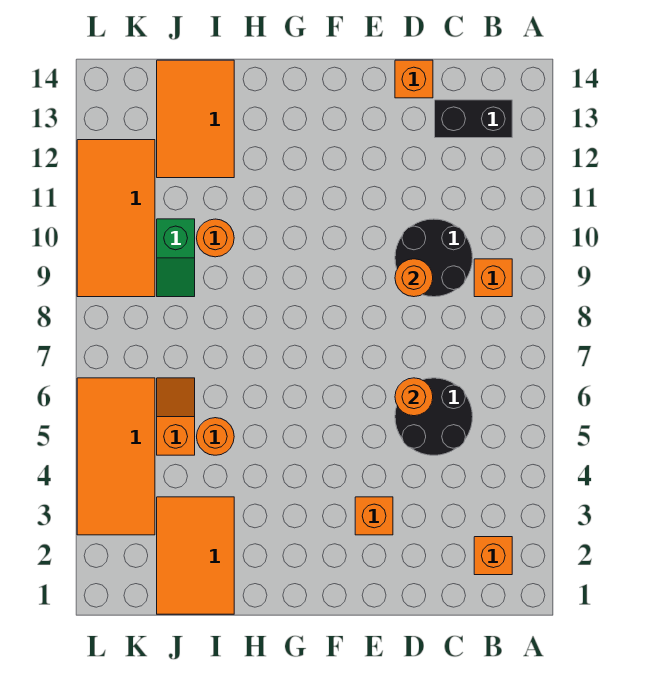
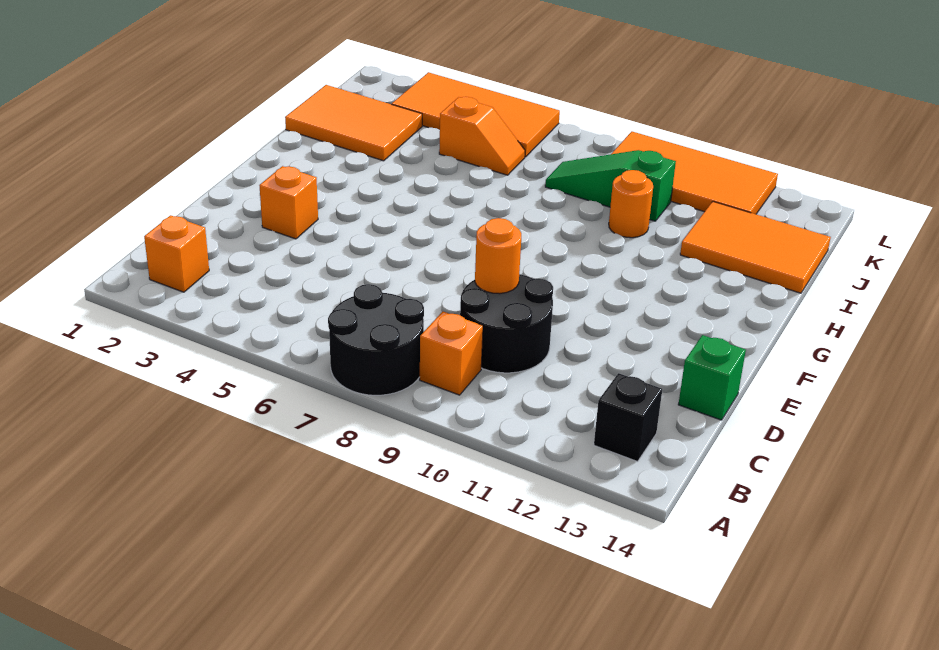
black brick B13:C13 level 1 -> black brick B13 level 1
black round brick C5:D6 level 1 -> black round brick A7:B8 level 1
orange round brick D6 level 2 -> none
orange brick D14 level 1 -> green brick D14 level 1
orange round brick I5 level 1 -> none
green slope J9:J10 level 1 top 10 -> green slope J8:J10 level 1 top 10

